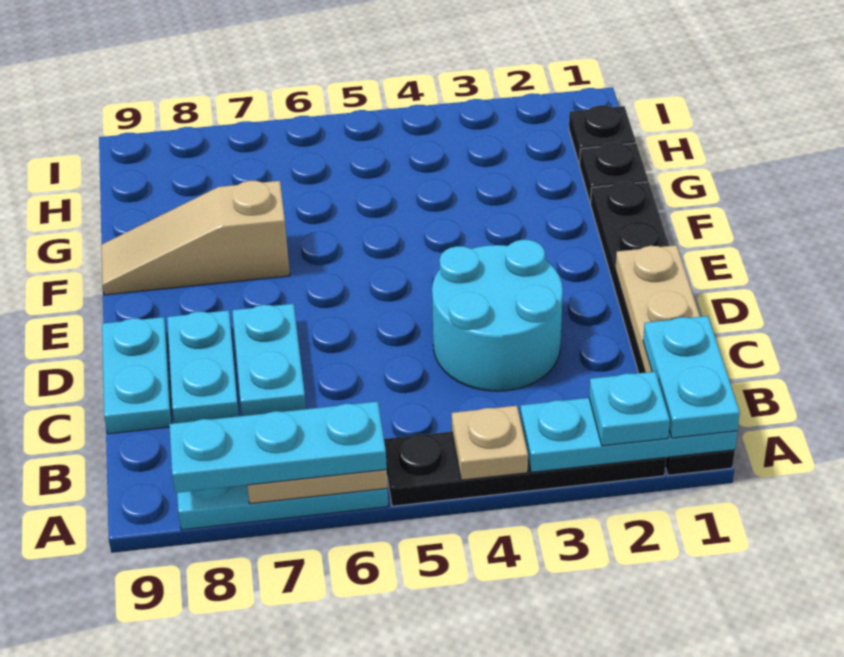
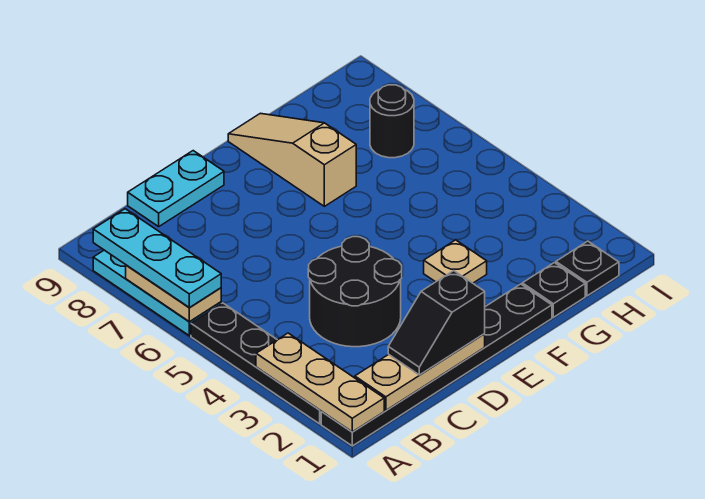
cyan plate A1:A3 level 2 -> tan plate A1:A3 level 2
cyan plate A1:B1 level 3 -> none
cyan plate A2 level 3 -> none
tan plate A4 level 2 -> tan plate F3 level 1
none -> black slope C1:D1 level 3 top D
cyan round brick C3:D4 level 1 -> black round brick C3:D4 level 1
cyan plate C7:D7 level 1 -> none
cyan plate C8:D8 level 1 -> none
none -> black round brick H7 level 1

